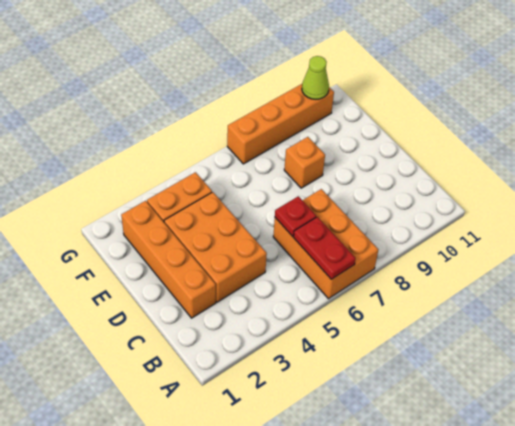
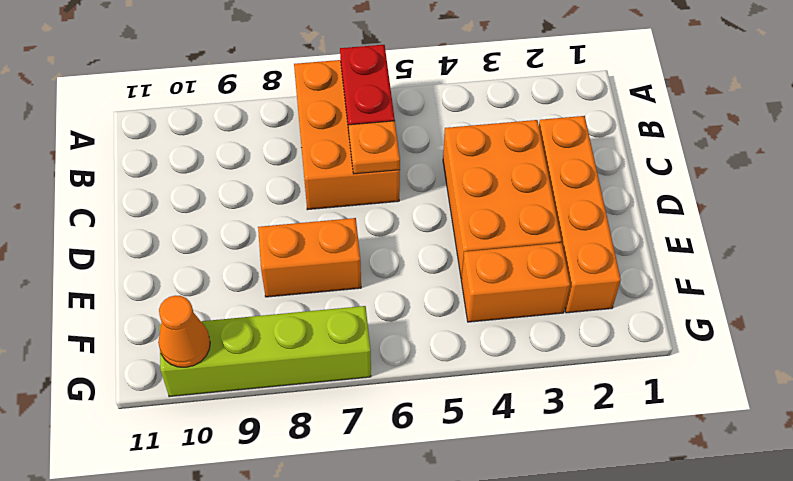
red plate C6 level 2 -> orange plate C6 level 2
orange brick E8 level 1 -> orange brick E7:E8 level 1
orange brick G7:G10 level 1 -> lime brick G7:G10 level 1
lime cone G10 level 2 -> orange cone G10 level 2

